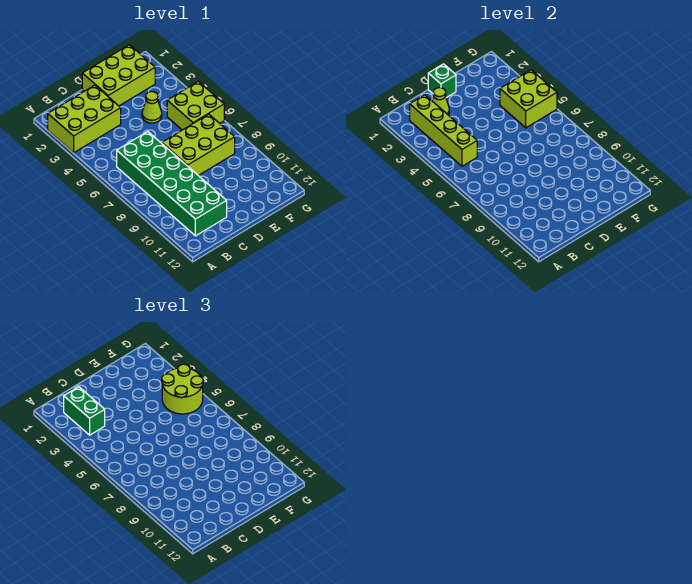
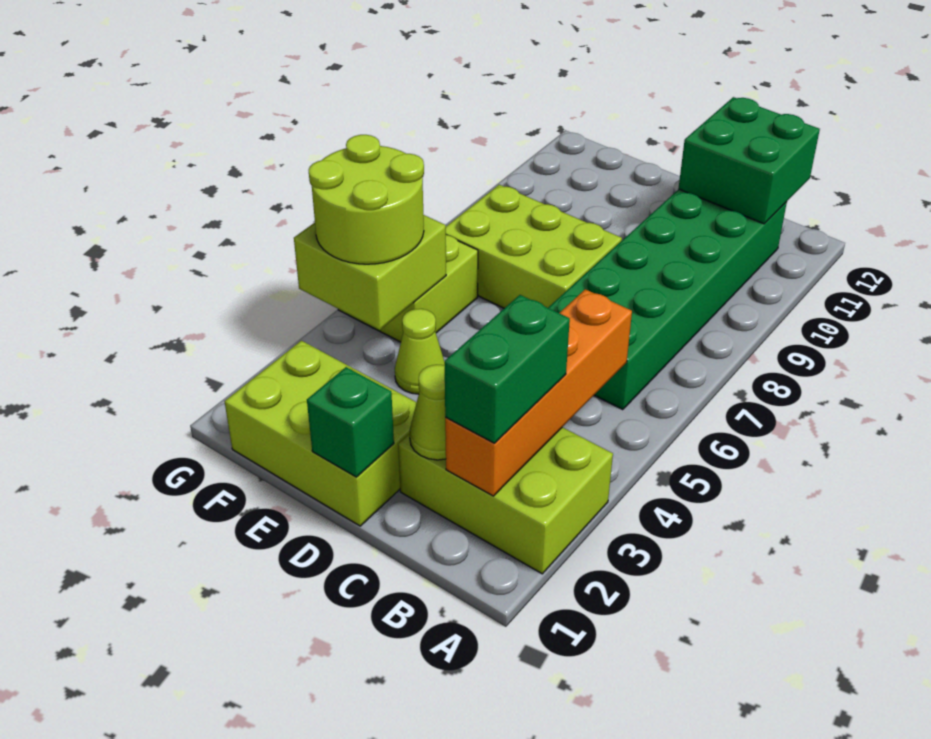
lime brick B2:B5 level 2 -> orange brick B2:B5 level 2
none -> green brick B11:C12 level 2

